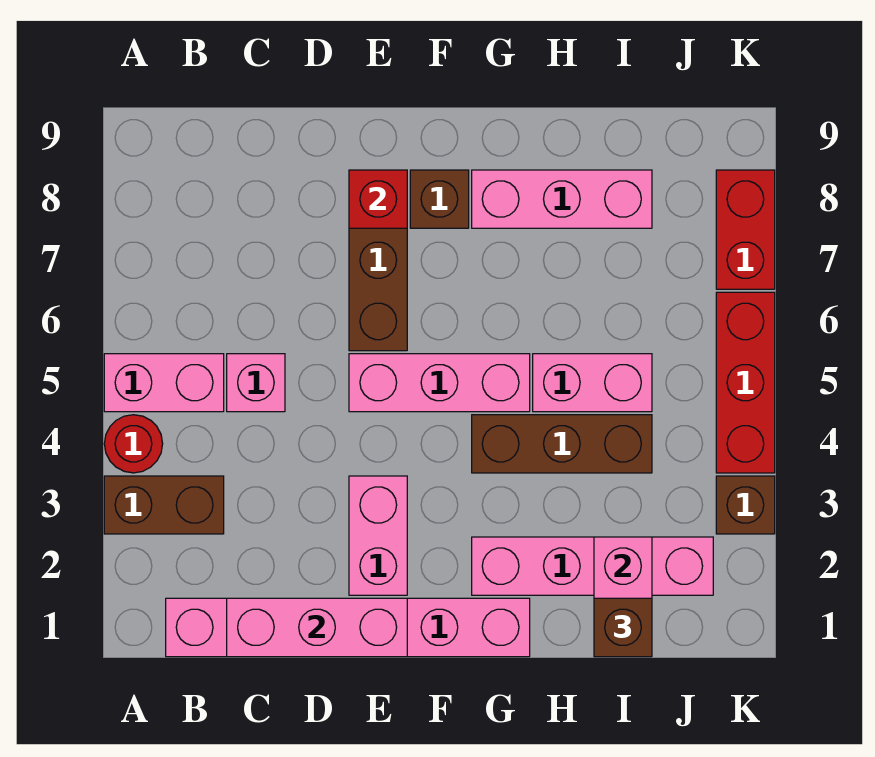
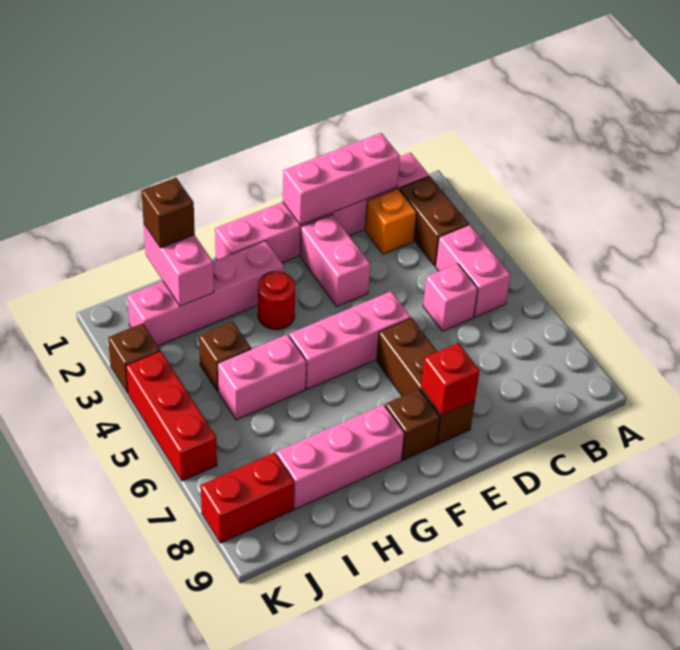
brown brick A3:B3 level 1 -> brown brick B2:B3 level 1
red round brick A4 level 1 -> red round brick G3 level 1
pink brick A5:B5 level 1 -> pink brick B4:B5 level 1
none -> orange brick C2 level 1
brown brick G4:I4 level 1 -> brown brick I4 level 1
red brick K7:K8 level 1 -> red brick J8:K8 level 1

